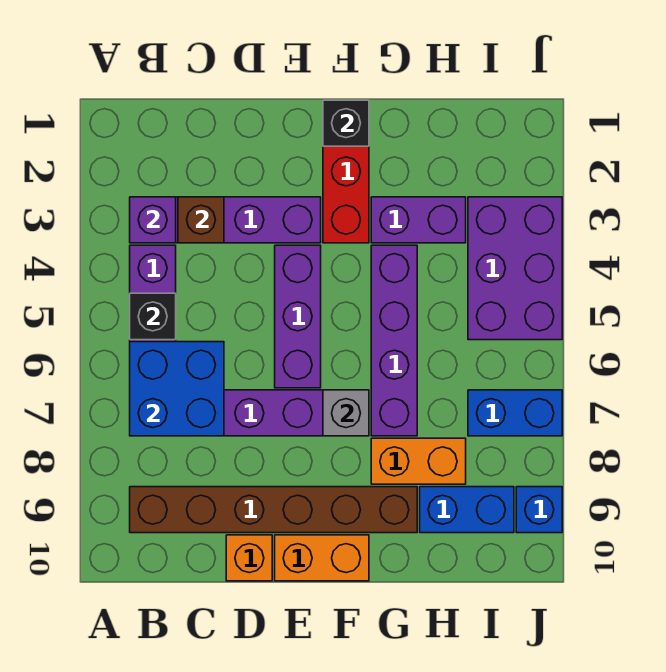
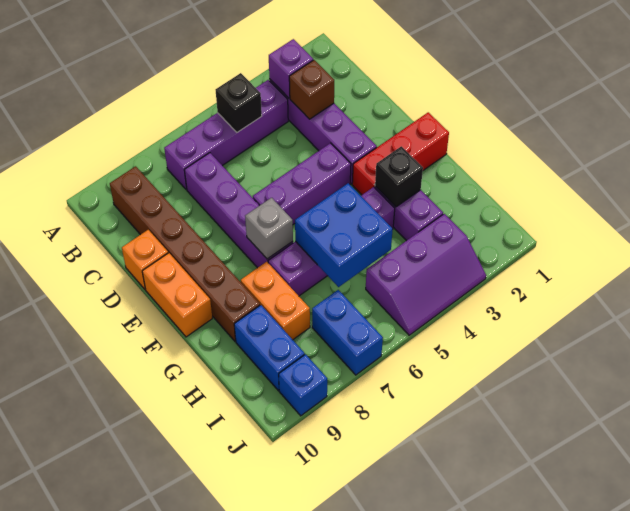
blue brick B6:C7 level 2 -> blue brick G5:H6 level 2
black brick F1 level 2 -> black brick G3 level 2
purple brick I3:J5 level 1 -> purple slope I3:J5 level 1 top I

